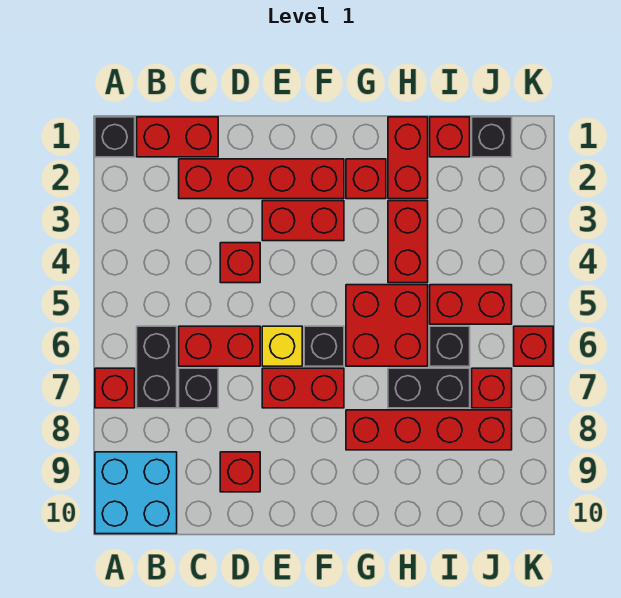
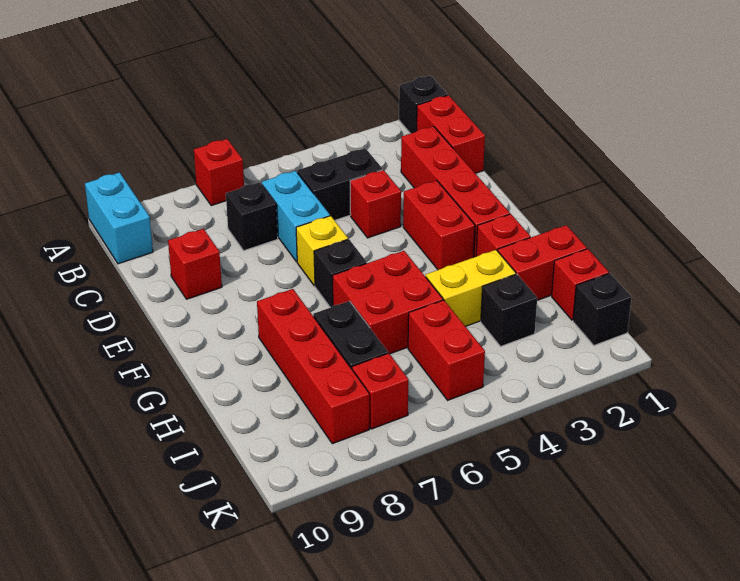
cyan brick A9:B10 level 1 -> cyan brick A10:B10 level 1
black brick B6:B7 level 1 -> black brick C4:C5 level 1
red brick C6:D6 level 1 -> cyan brick C6:D6 level 1
red brick E7:F7 level 1 -> none
red brick H3:H4 level 1 -> yellow brick H3:H4 level 1
black brick I6 level 1 -> black brick I3 level 1
red brick K6 level 1 -> none

